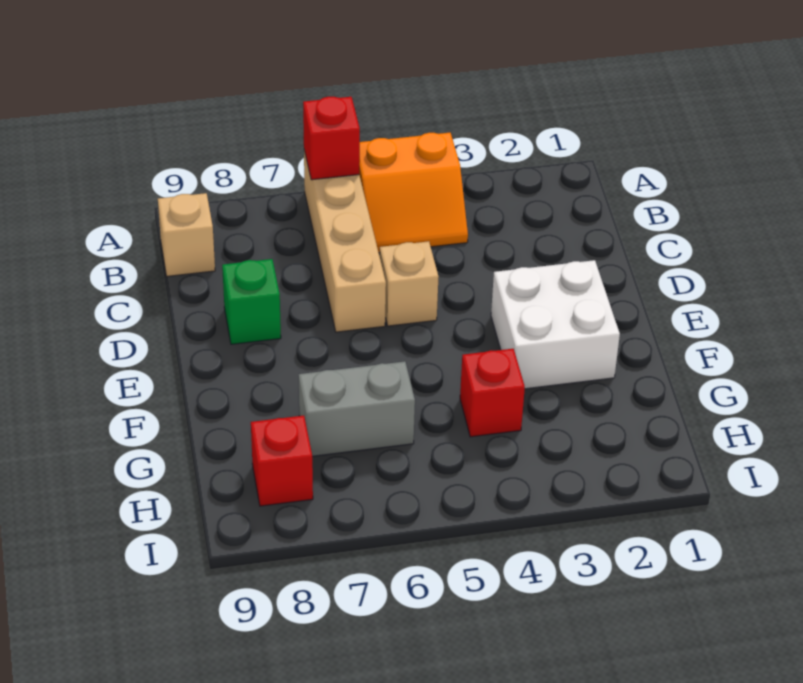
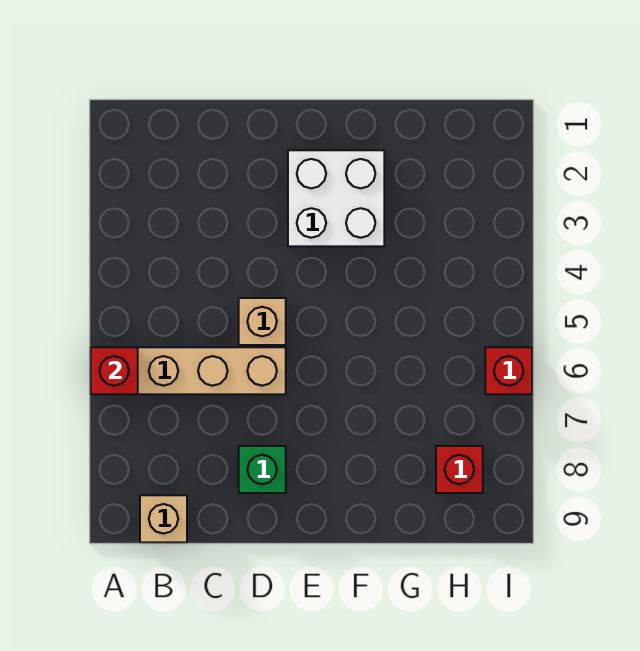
orange slope A4:B5 level 1 top A -> none
red brick G4 level 1 -> red brick I6 level 1
grey brick G6:G7 level 1 -> none

